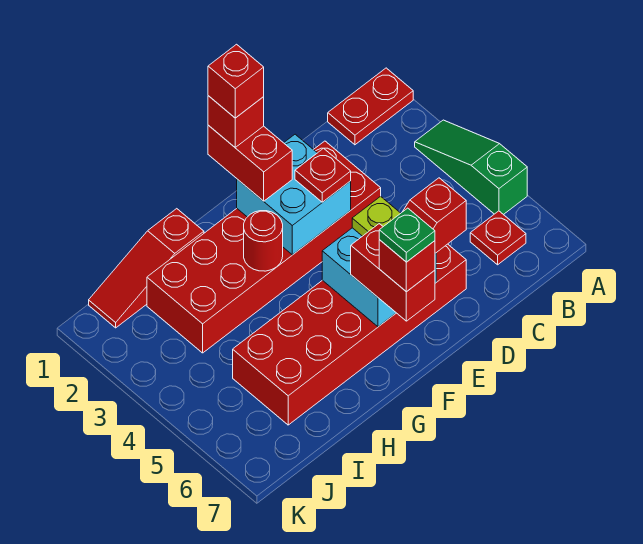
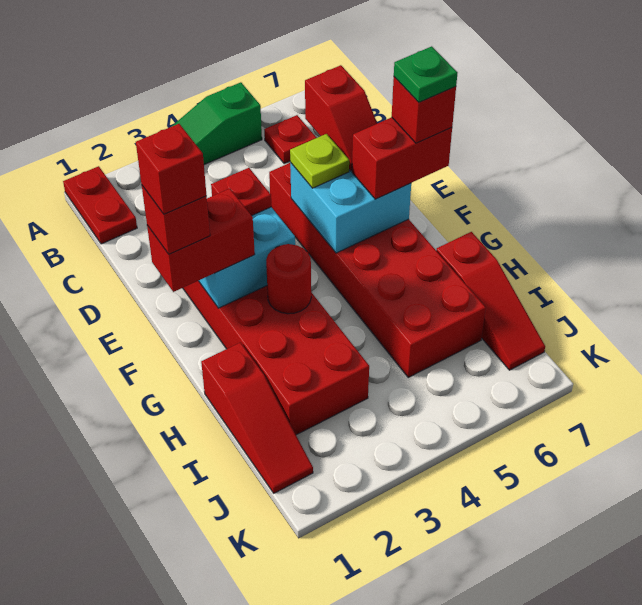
none -> red slope H7:J7 level 1 top H

